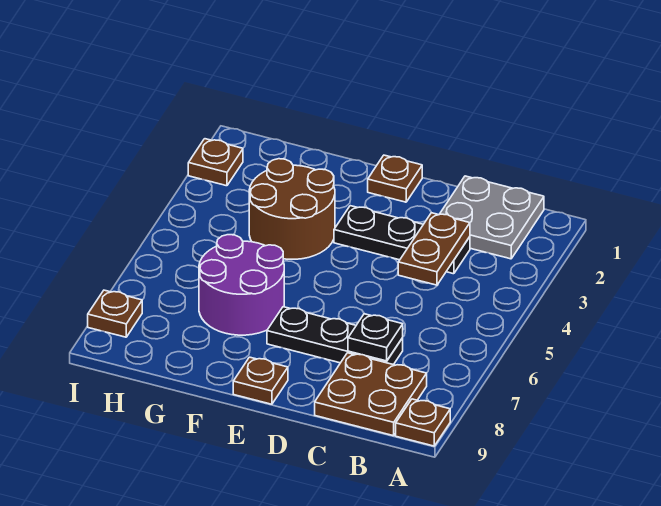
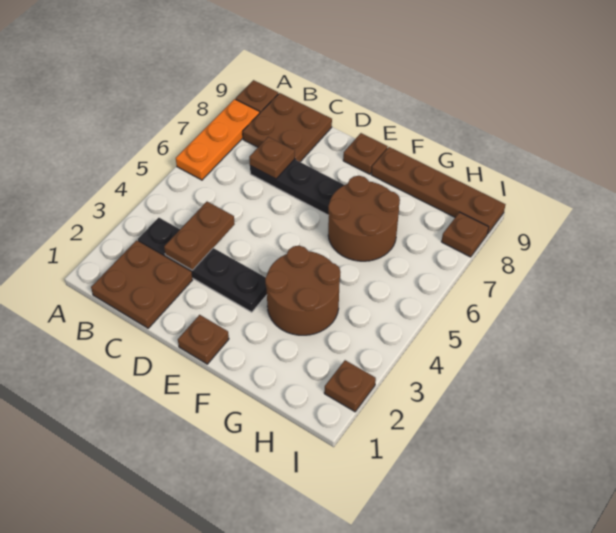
none -> orange plate A6:A8 level 1
grey plate B1:C2 level 1 -> brown plate B1:C2 level 1
black plate C3:E3 level 1 -> black plate B3:E3 level 1
black plate C7 level 2 -> brown plate C7 level 2
purple round brick F6:G7 level 1 -> brown round brick F6:G7 level 1
none -> brown plate F9:I9 level 1

